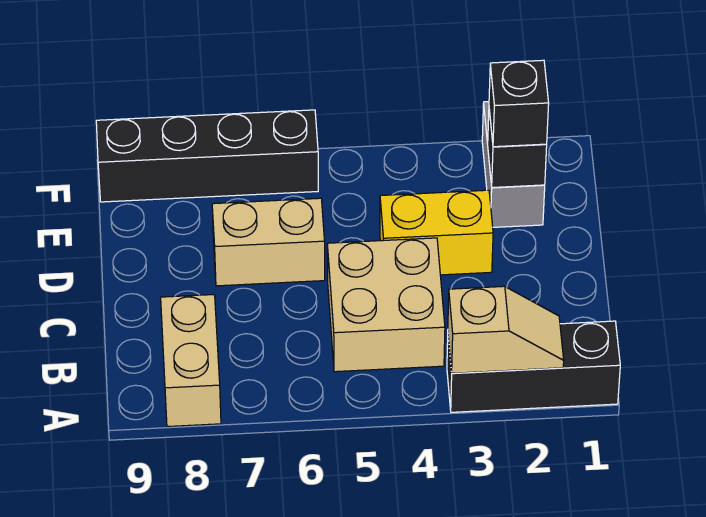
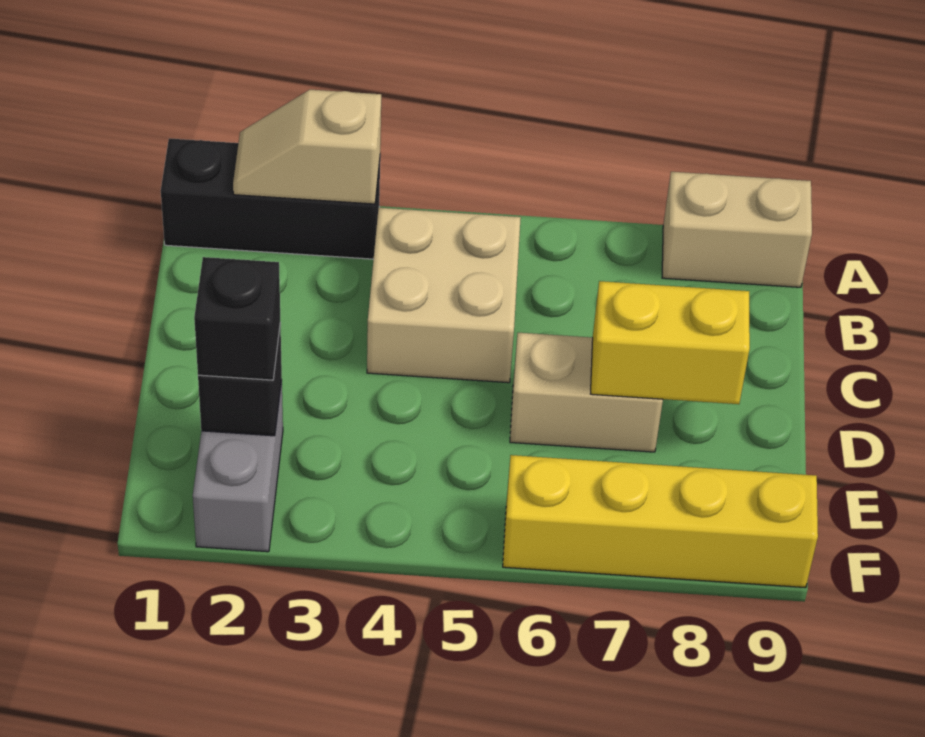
tan brick A8:B8 level 1 -> tan brick A8:A9 level 1
yellow brick D3:D4 level 1 -> yellow brick D7:D8 level 2
black brick F6:F9 level 1 -> yellow brick F6:F9 level 1

